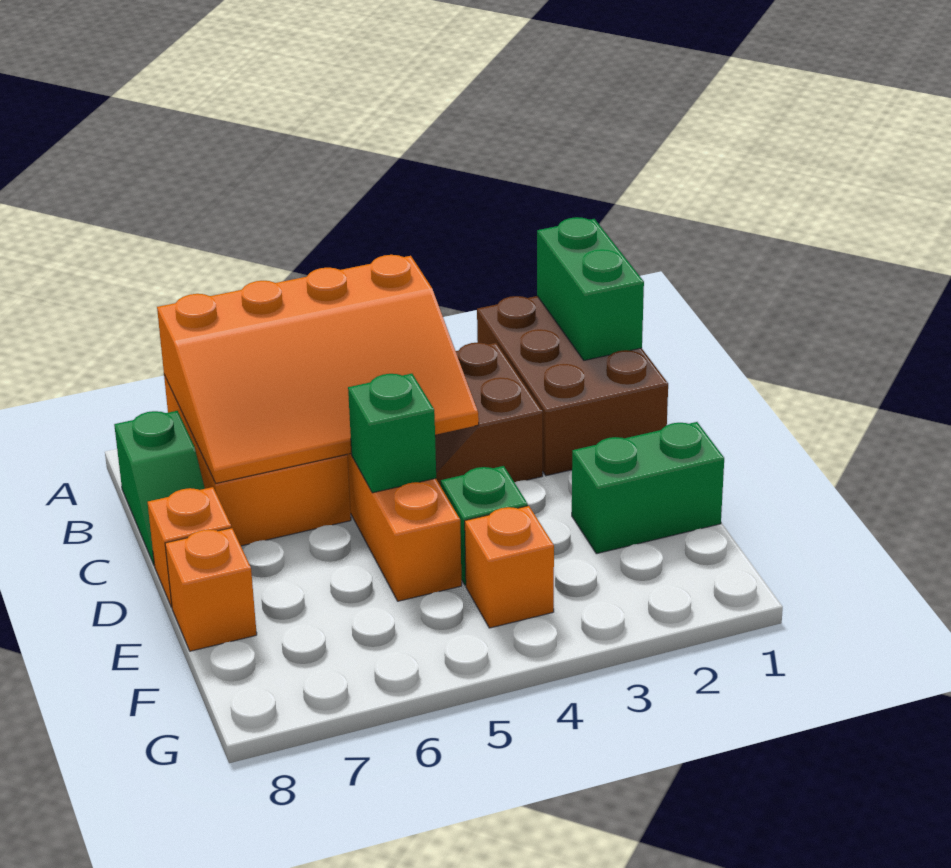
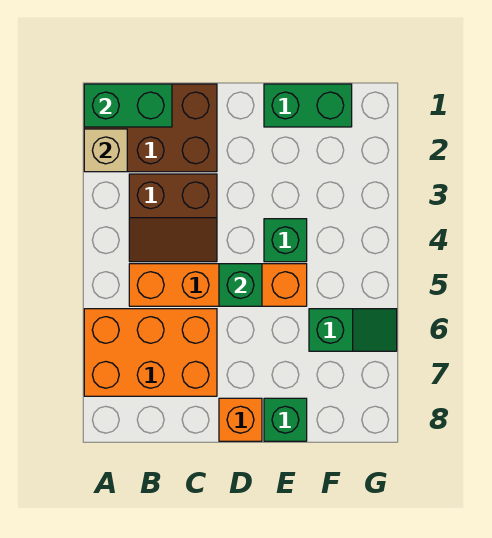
none -> tan brick A2 level 2
orange slope A4:C7 level 2 top A -> none
green slope B8:C8 level 1 top B -> green slope F6:G6 level 1 top F
green brick E1:E2 level 1 -> green brick E1:F1 level 1
orange brick E8 level 1 -> green brick E8 level 1
orange brick F4 level 1 -> none

